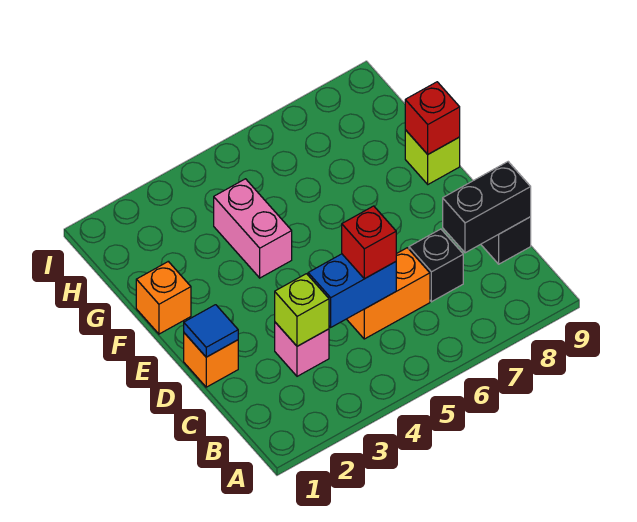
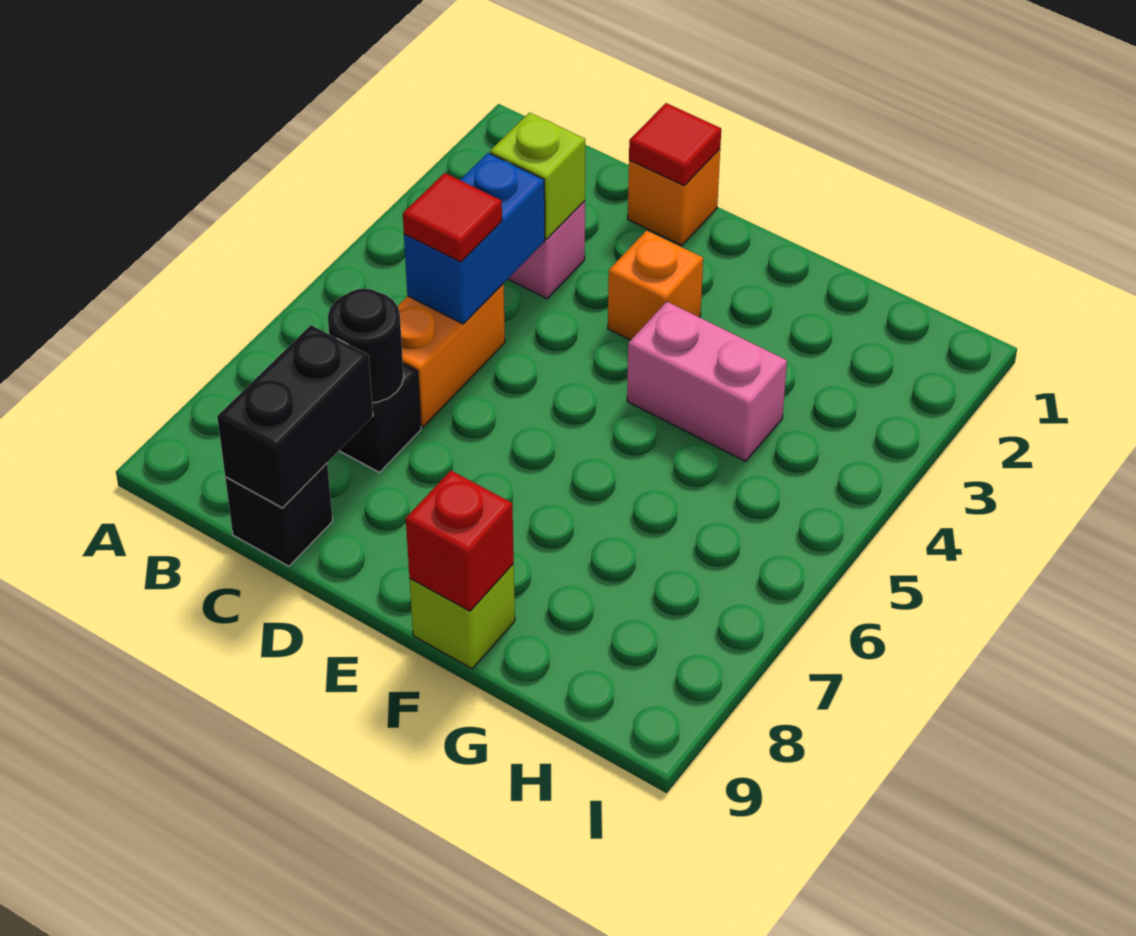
red brick C5 level 3 -> red tile C5 level 3
none -> black round brick C7 level 2
blue tile D1 level 2 -> red tile D1 level 2
orange brick F1 level 1 -> orange brick E3 level 1

